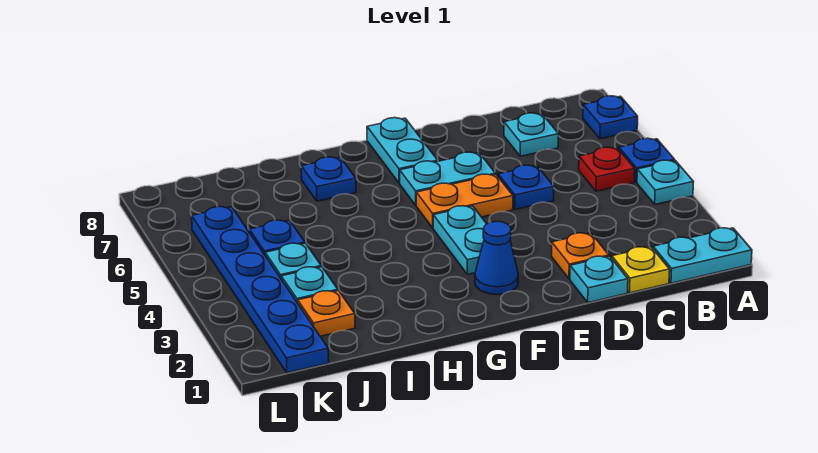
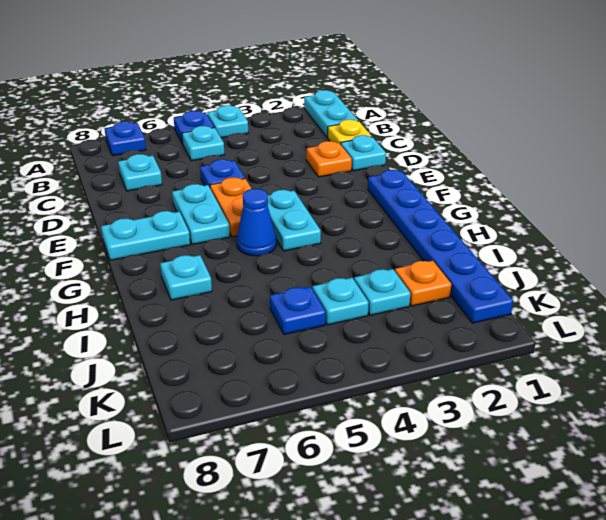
red plate B5 level 1 -> cyan plate B5 level 1
blue cone F2 level 1 -> blue cone G5 level 1
cyan plate F3:F4 level 1 -> cyan plate F4:G4 level 1
blue plate H7 level 1 -> cyan plate H7 level 1
blue plate K1:K6 level 1 -> blue plate F1:K1 level 1

